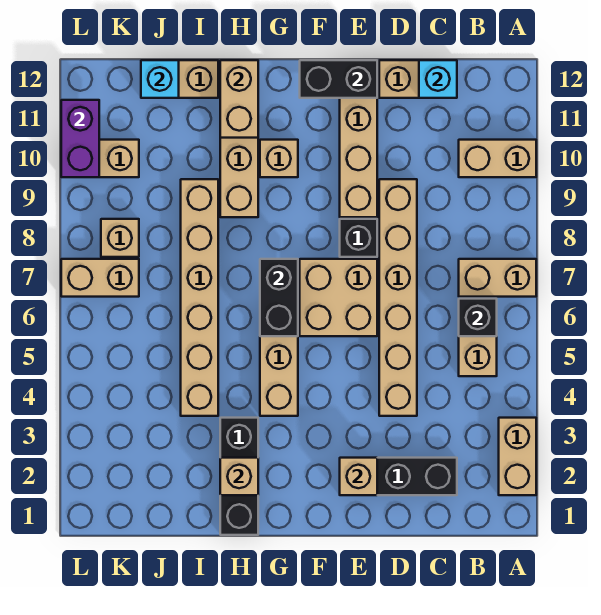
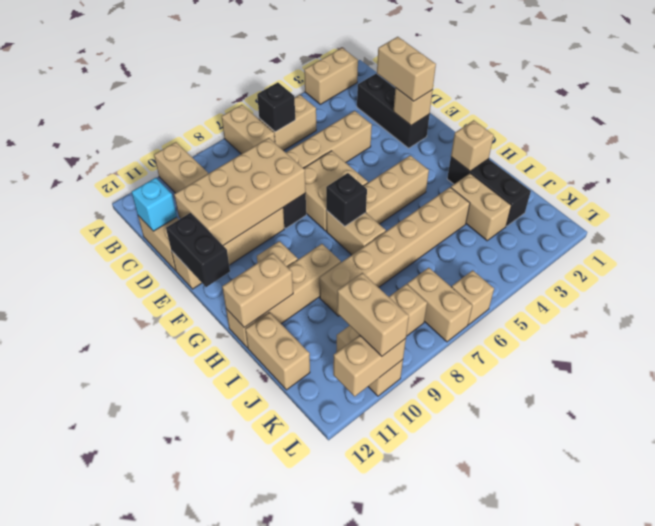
none -> tan brick D2:E2 level 3
none -> tan brick D8:E11 level 2
black brick G6:G7 level 2 -> black brick G7 level 2
none -> tan brick G7:H7 level 1
black brick H1:H3 level 1 -> black brick H2:J2 level 1
none -> tan brick I3:J3 level 1
cyan brick J12 level 2 -> none
none -> tan brick K10:L10 level 3
none -> tan brick L6 level 1
purple brick L10:L11 level 2 -> tan brick L10:L11 level 2

